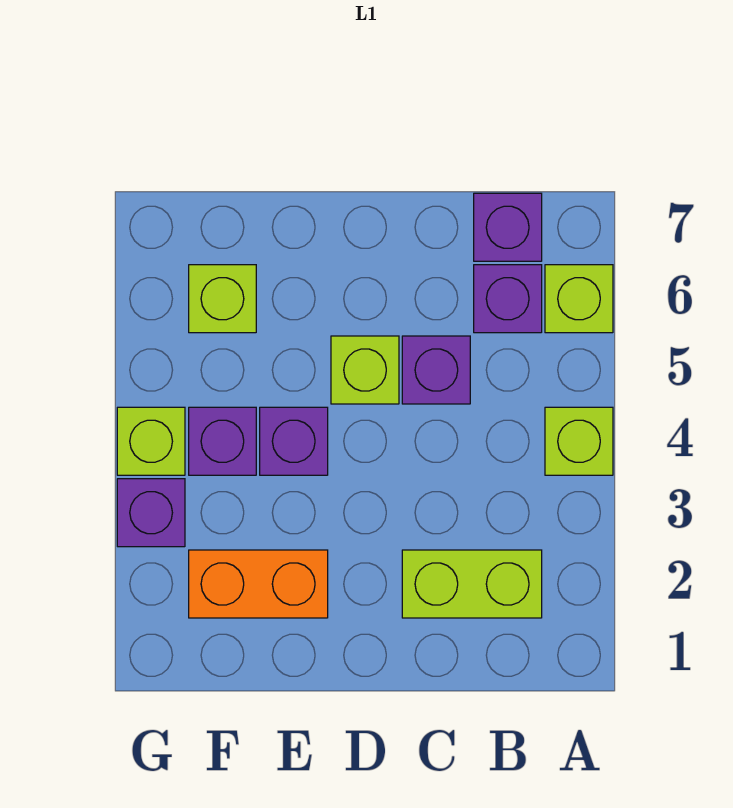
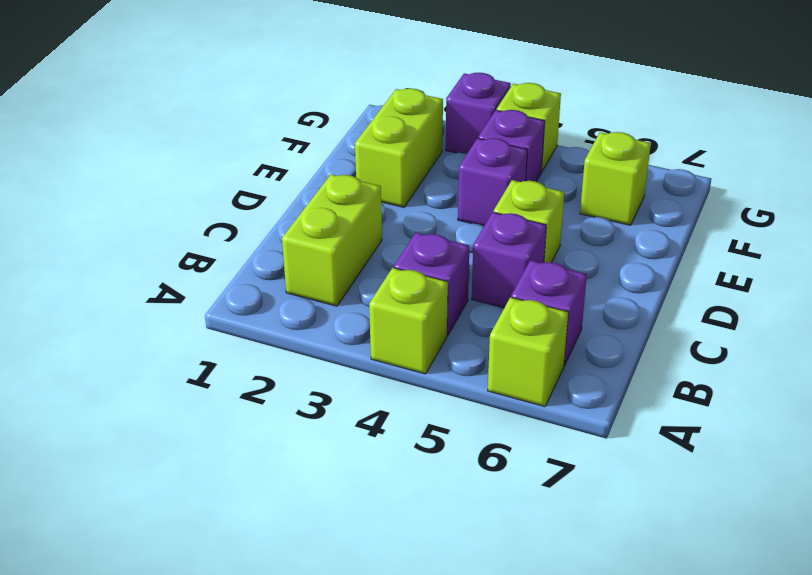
purple brick B7 level 1 -> purple brick B4 level 1
orange brick E2:F2 level 1 -> lime brick E2:F2 level 1

